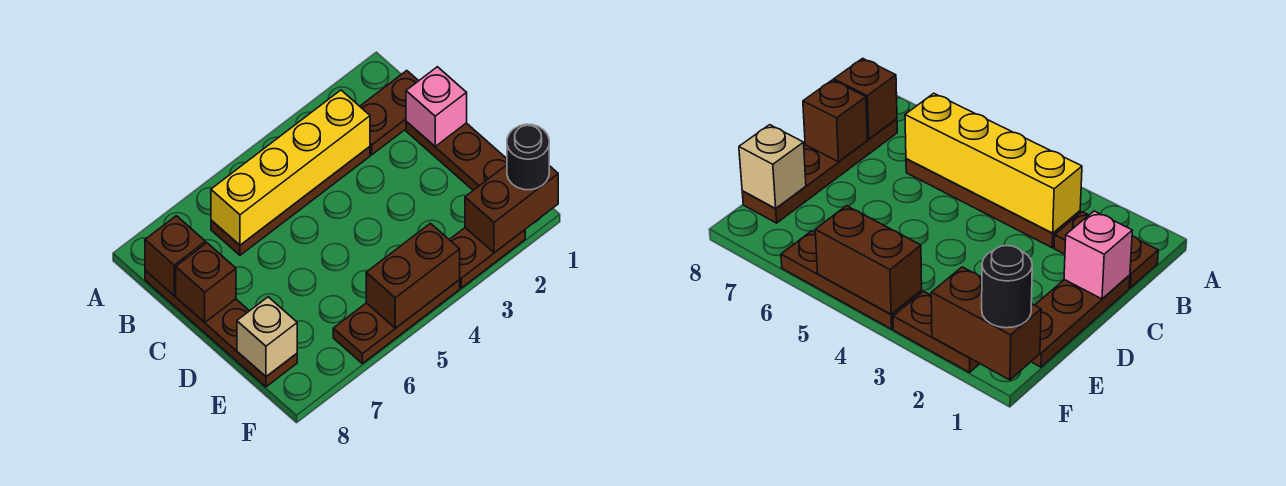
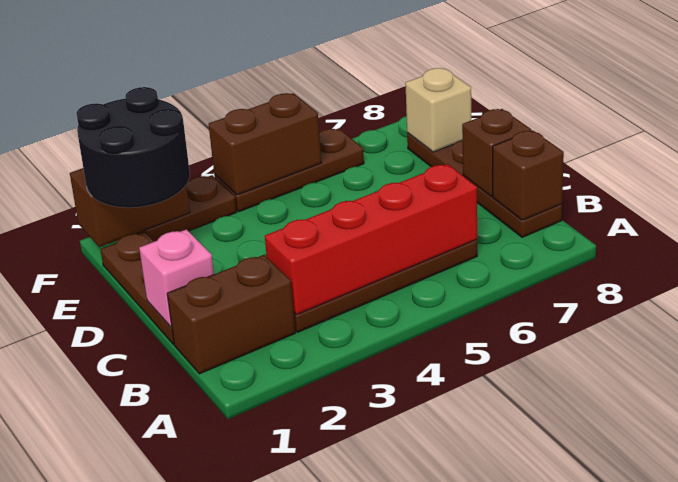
brown plate B1:B2 level 1 -> brown brick B1:B2 level 1
yellow brick B3:B6 level 2 -> red brick B3:B6 level 2
black round brick F1 level 3 -> black round brick E1:F2 level 3

